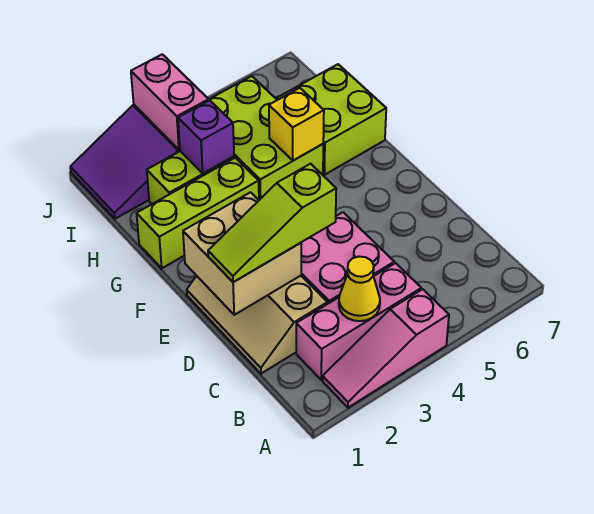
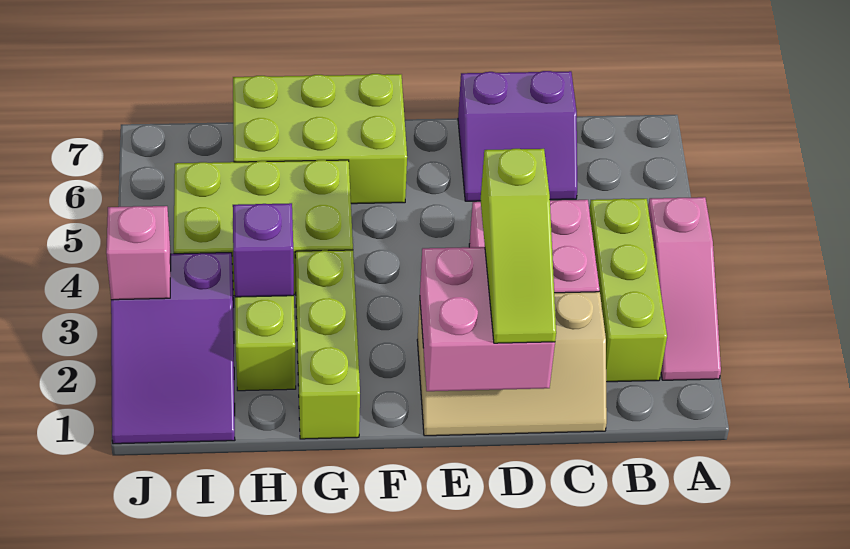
pink brick B2:B4 level 1 -> lime brick B2:B4 level 1
yellow cone B3 level 2 -> none
none -> purple slope C6:D7 level 1 top 7
tan brick D1:E2 level 2 -> pink brick D1:E2 level 2
yellow brick G5 level 2 -> none
lime brick G6:H7 level 1 -> lime brick F6:H7 level 1
pink brick I3:J3 level 2 -> pink brick J3 level 2

